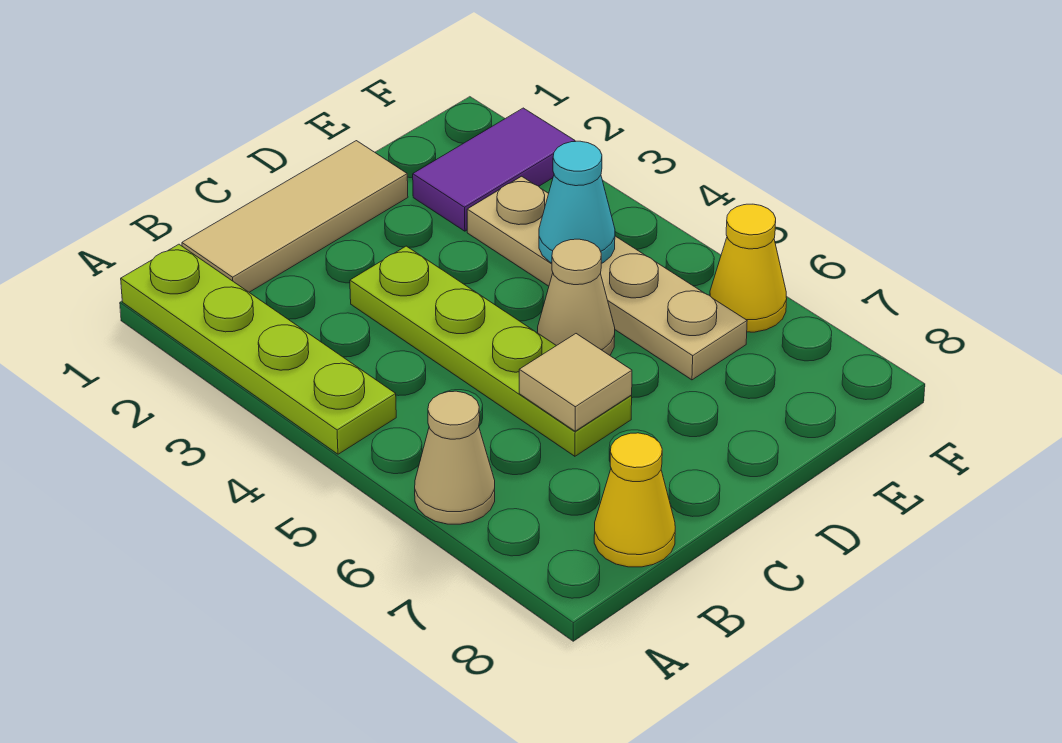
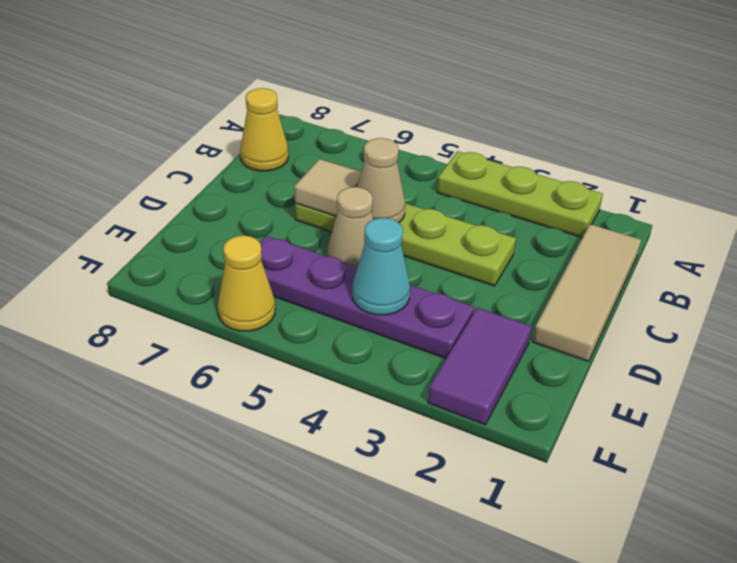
lime plate A1:A4 level 1 -> lime plate A2:A4 level 1
tan cone A6 level 1 -> tan cone C5 level 2
tan plate E3:E6 level 1 -> purple plate E3:E6 level 1

